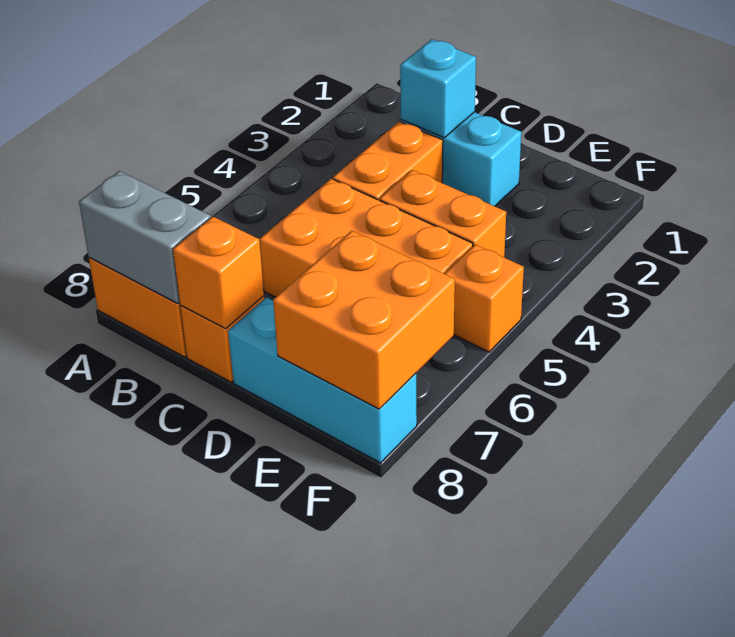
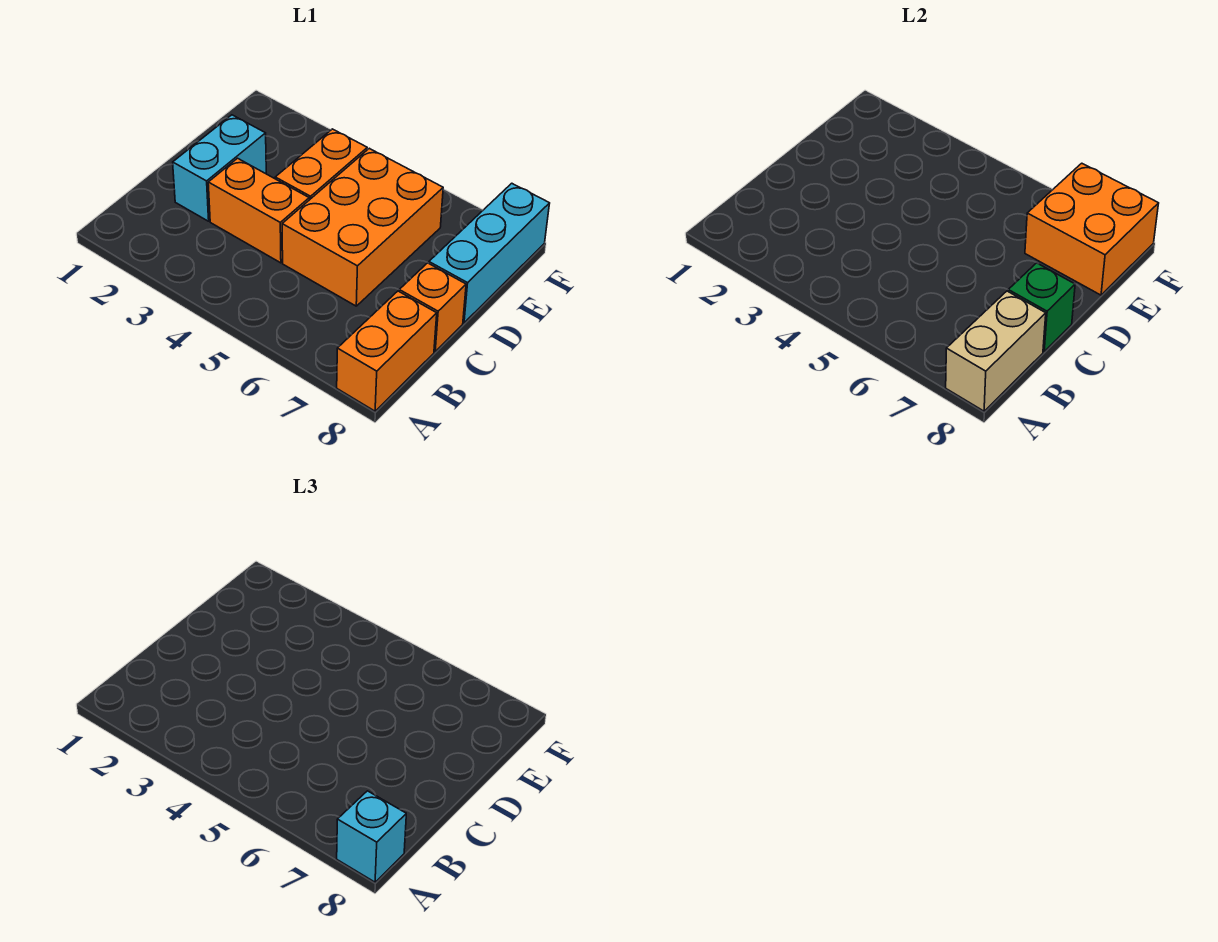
grey brick A8:B8 level 2 -> tan brick A8:B8 level 2
cyan brick C2 level 2 -> cyan brick A8 level 3
orange brick C8 level 2 -> green brick C8 level 2
orange brick F5 level 1 -> none

